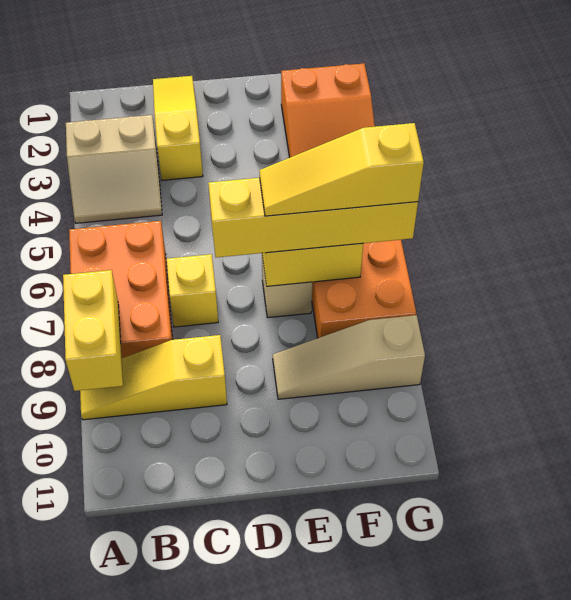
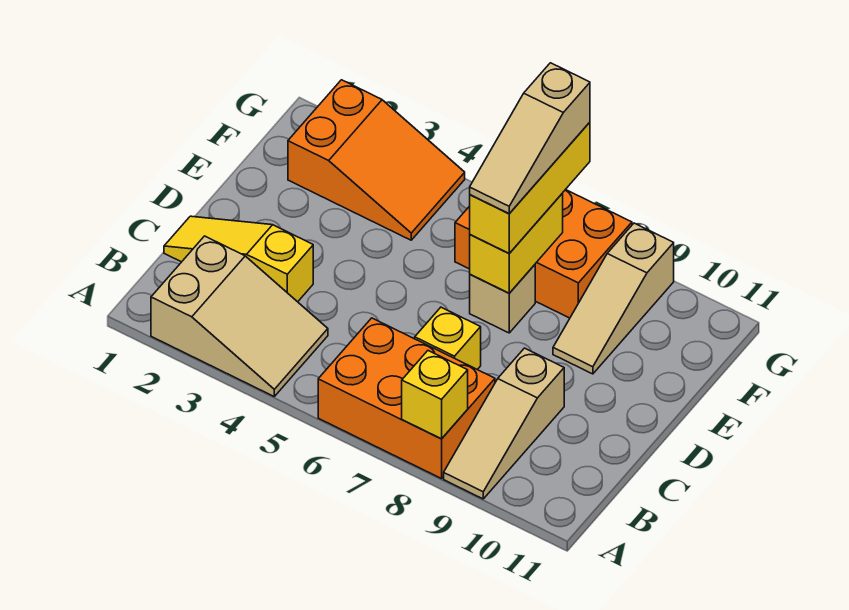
tan slope A3:B4 level 1 top 3 -> tan slope A2:B4 level 1 top 2
yellow brick A8:A9 level 2 -> yellow brick A8 level 2
yellow slope A9:C9 level 1 top C -> tan slope A9:C9 level 1 top C
yellow brick D7:G7 level 3 -> yellow brick E7:G7 level 3
yellow slope E7:G7 level 4 top G -> tan slope E7:G7 level 4 top G

